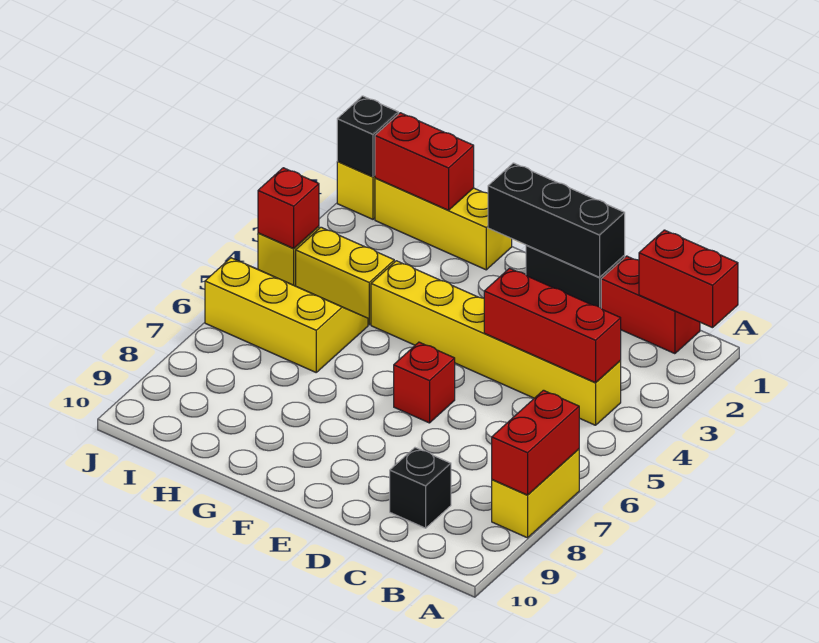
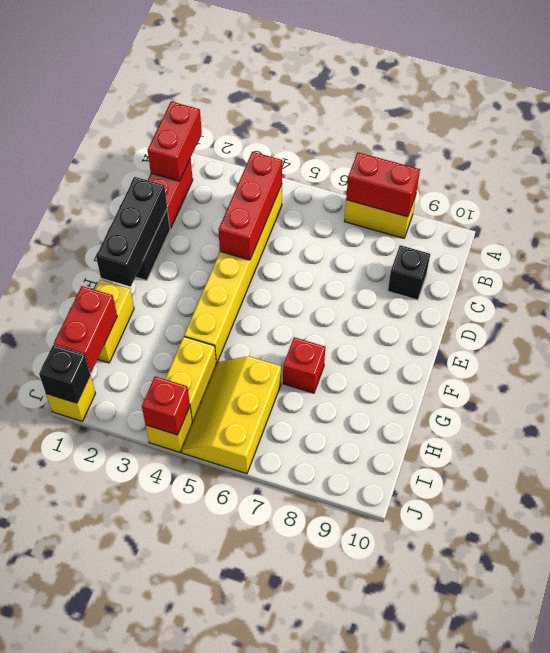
red brick E6 level 1 -> red brick G7 level 1
yellow brick G1:I1 level 1 -> yellow brick G1:H1 level 1

